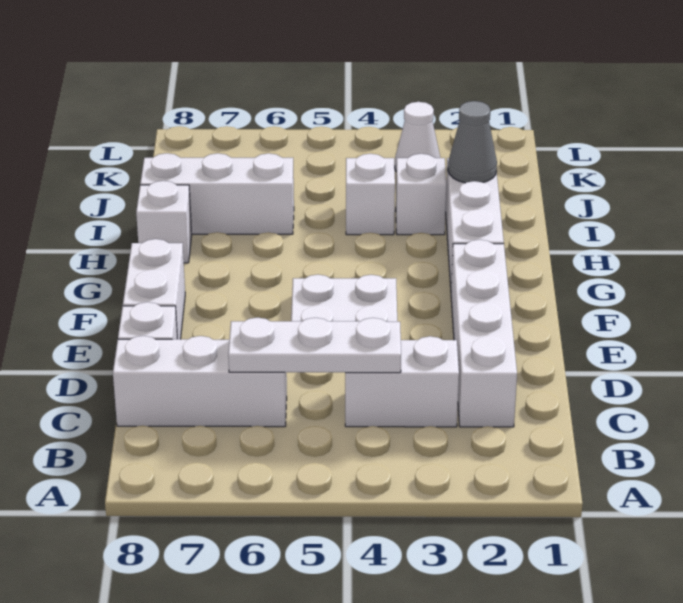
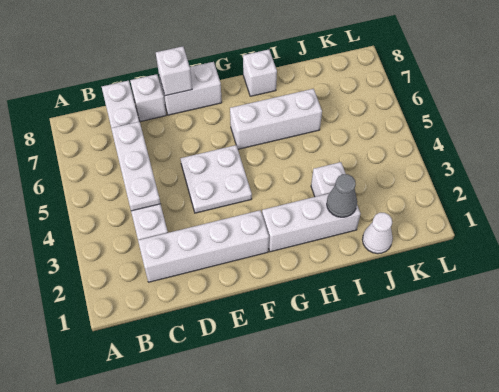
white brick I4 level 1 -> white brick E8 level 2
white brick I6:I8 level 1 -> white brick G6:I6 level 1
white cone K3 level 1 -> white cone J1 level 1

